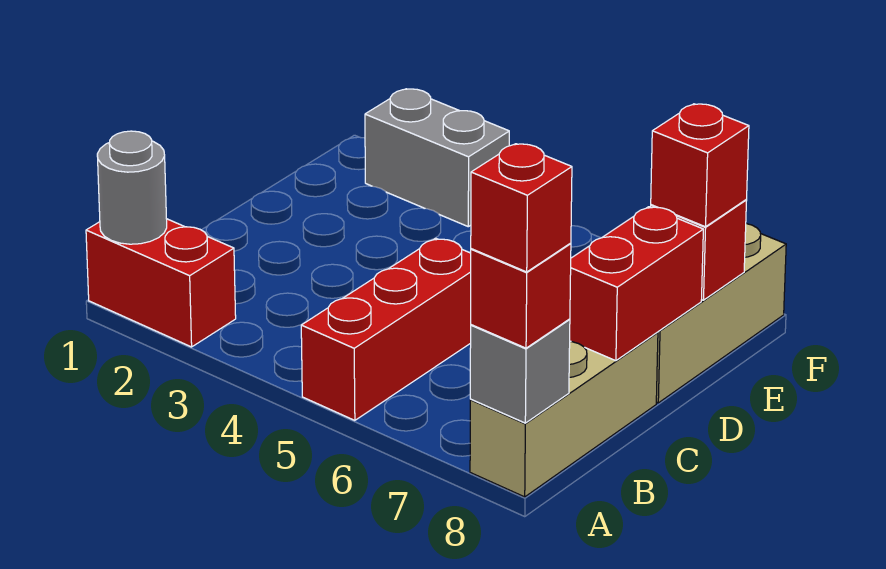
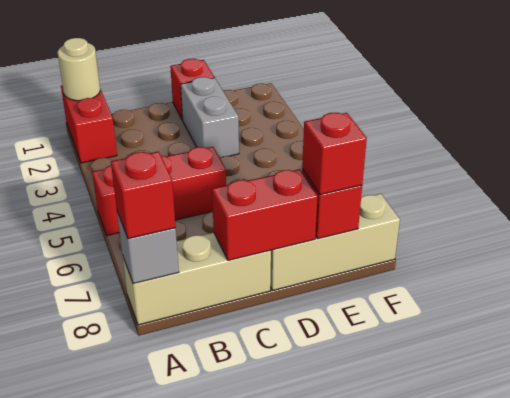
grey round brick A1 level 2 -> tan round brick A1 level 2
red brick A8 level 4 -> red brick D1 level 1
grey brick F2:F3 level 1 -> grey brick D2:D3 level 1

